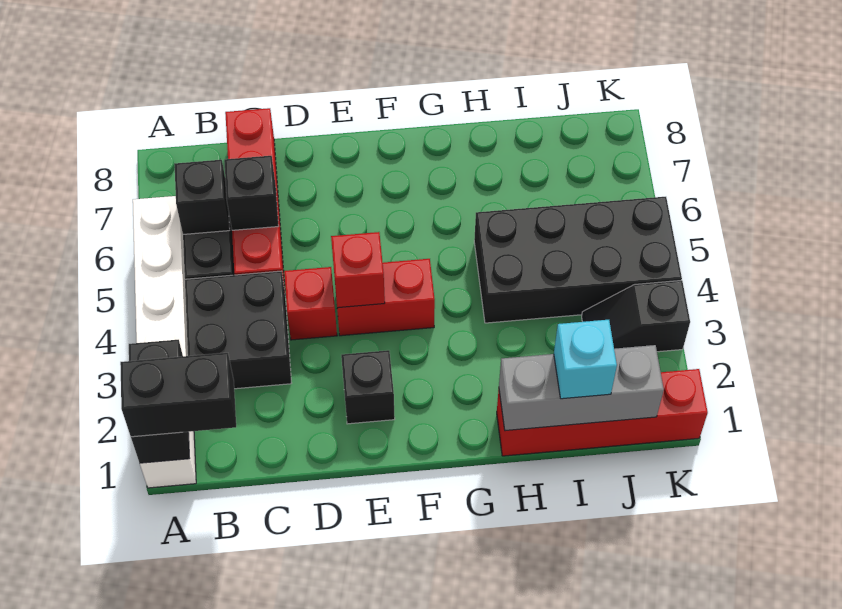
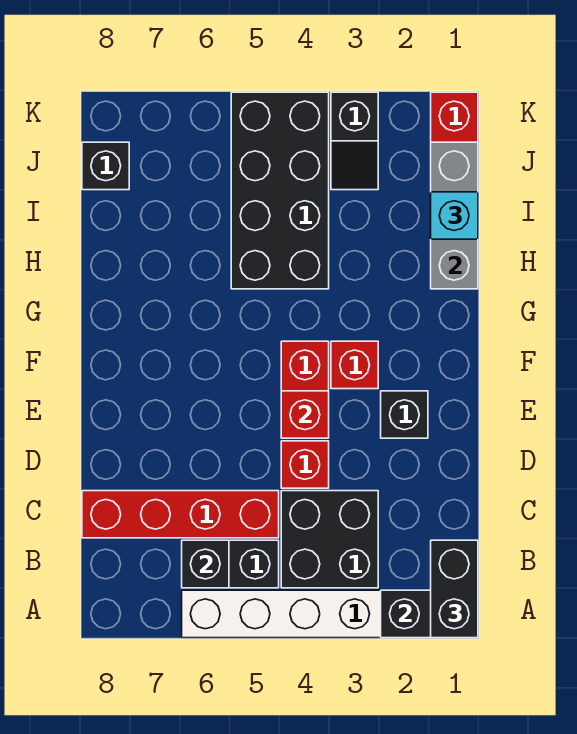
black brick C6 level 2 -> black brick J8 level 1
none -> red brick F3 level 1

